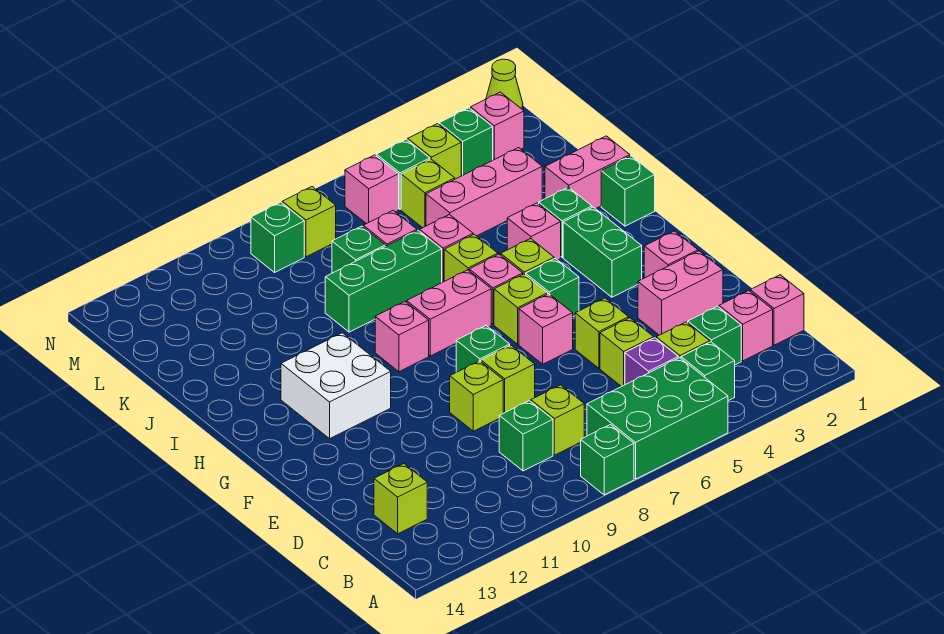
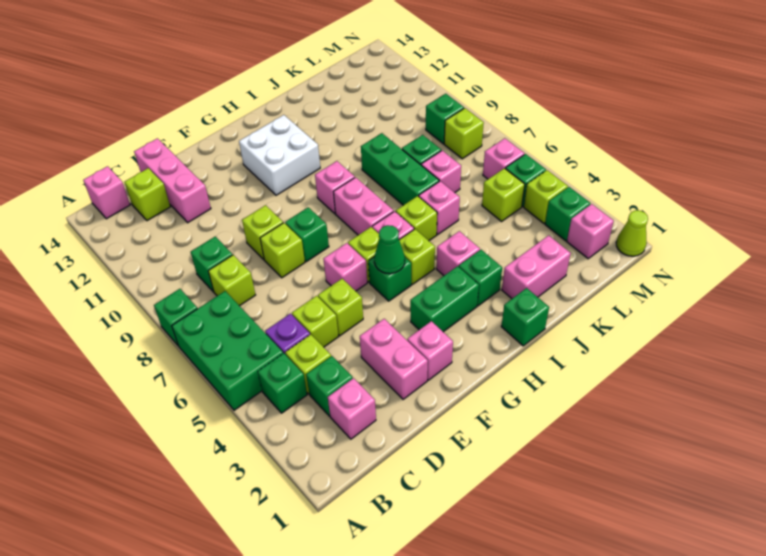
pink brick C1 level 1 -> pink brick B14 level 1
none -> green cone G5 level 2
pink brick J1:J2 level 1 -> pink brick J2:K2 level 1
pink brick K3:K5 level 1 -> pink brick D12:D14 level 1

